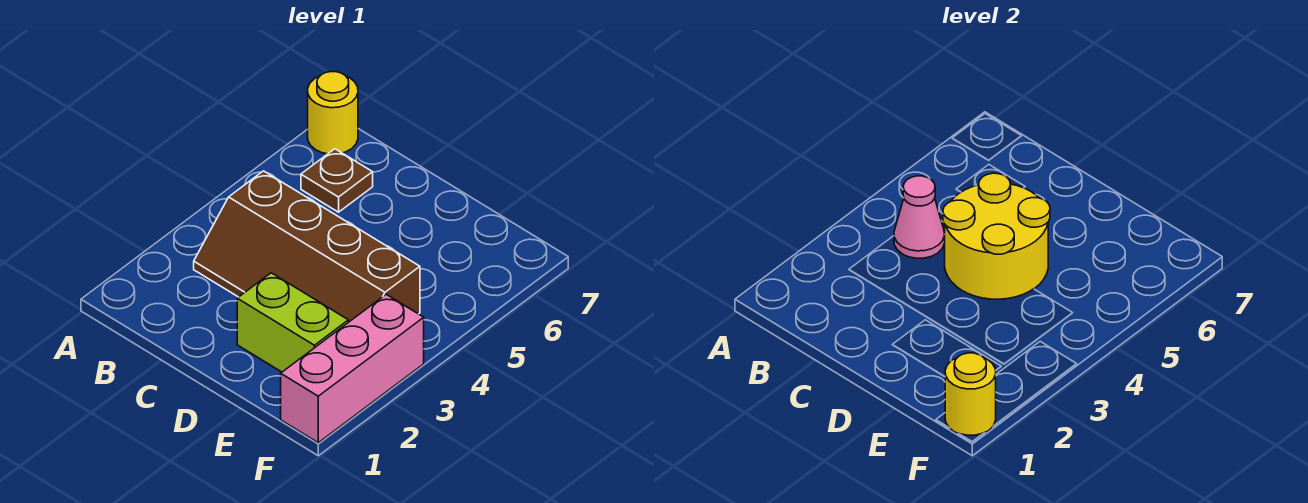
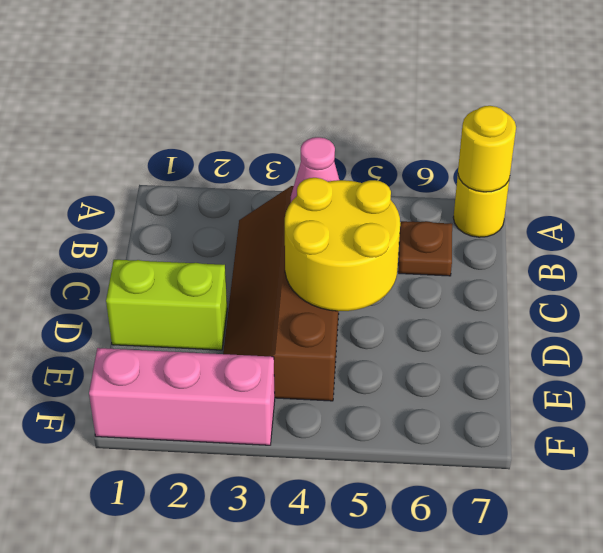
lime brick D2:E2 level 1 -> lime brick D1:D2 level 1
yellow round brick F1 level 2 -> yellow round brick A7 level 2

